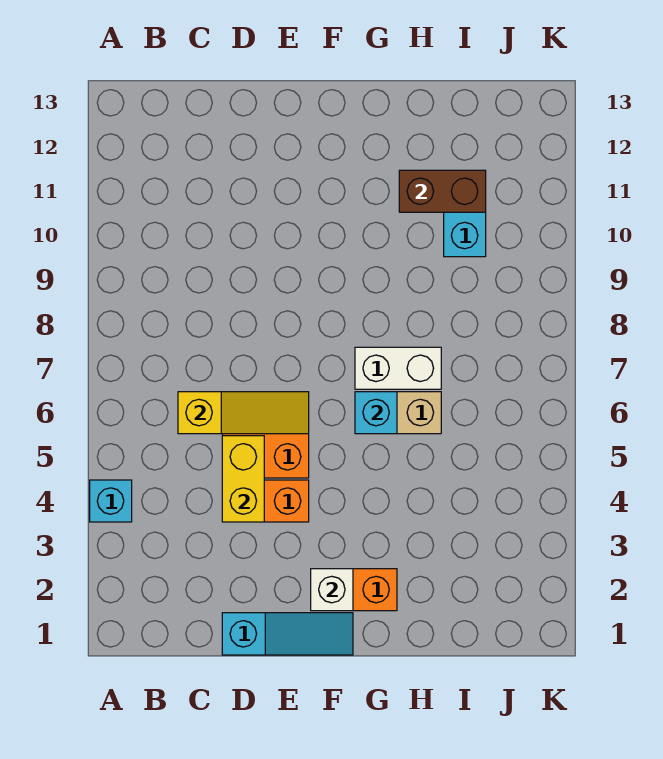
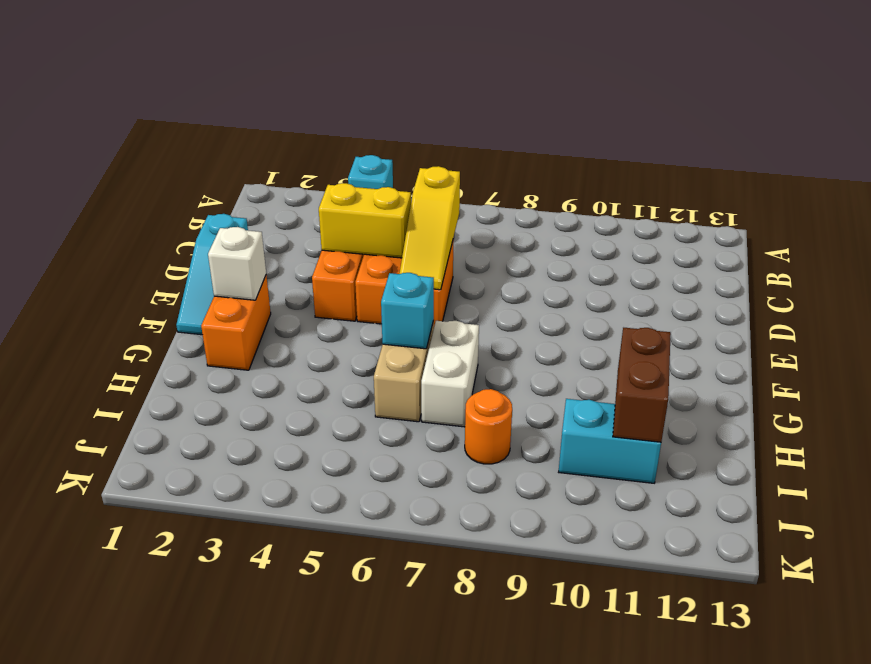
none -> orange round brick I8 level 1

